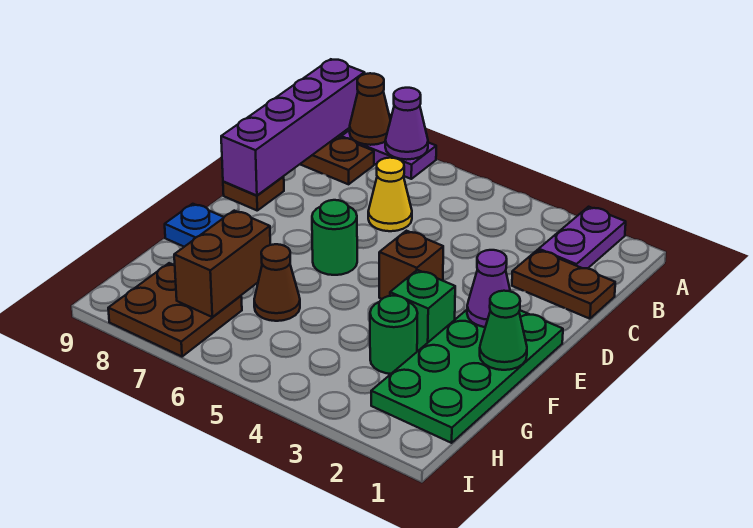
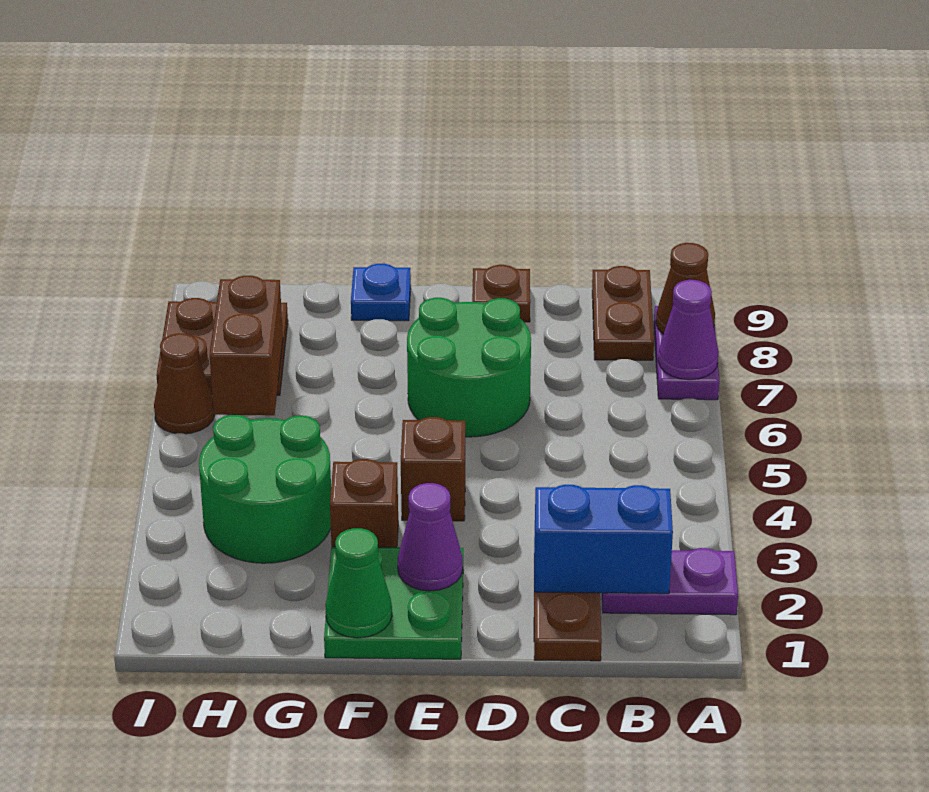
purple brick A9:D9 level 2 -> none
none -> blue brick B2:C2 level 2
yellow cone C6 level 1 -> none
green plate E1:H2 level 1 -> green plate E1:F2 level 1
green round brick E6 level 1 -> green round brick D6:E7 level 1
green brick F3 level 1 -> brown brick F3 level 1
green round brick G3 level 1 -> green round brick G3:H4 level 1
brown cone G6 level 1 -> brown cone I6 level 1
brown brick G7:H7 level 2 -> brown brick H6:H7 level 2

